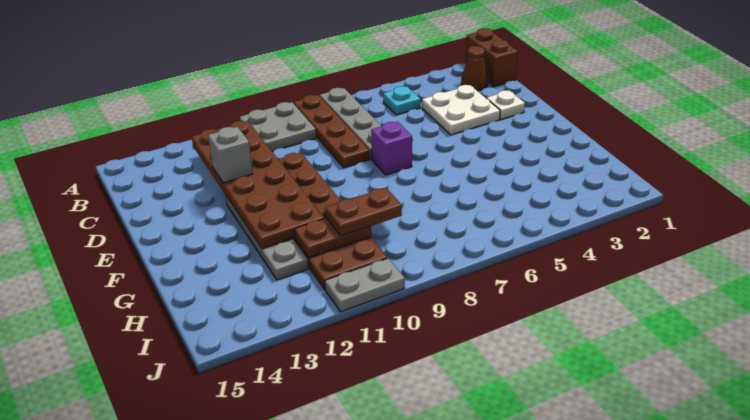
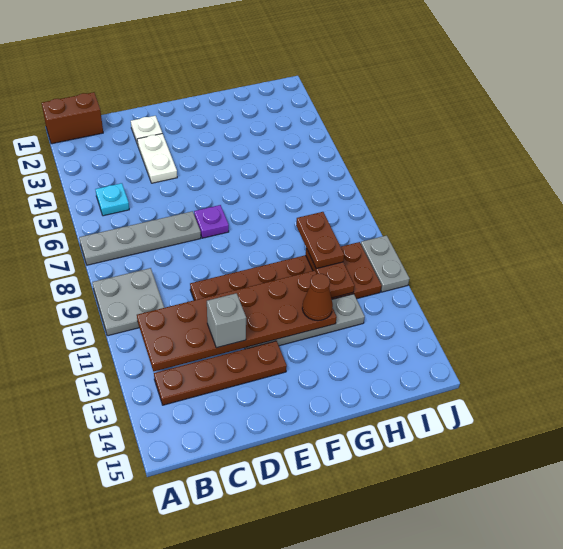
brown plate A8:D8 level 1 -> brown plate B13:E13 level 1
brown cone B2 level 1 -> brown cone G12 level 3
white plate C3:D4 level 1 -> white plate D3:D4 level 1
purple brick E7 level 1 -> purple plate E7 level 1

